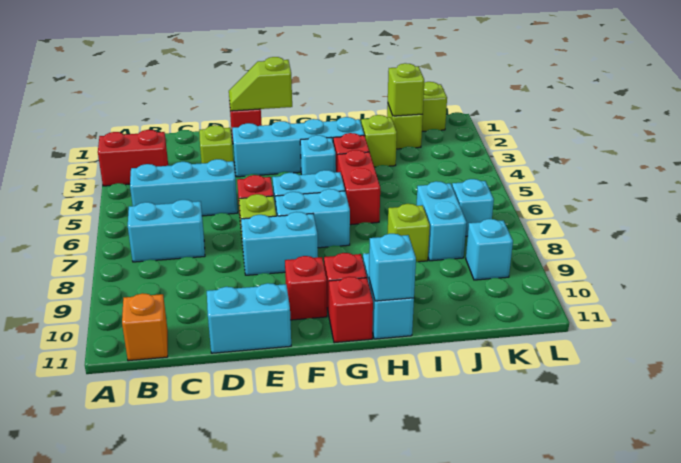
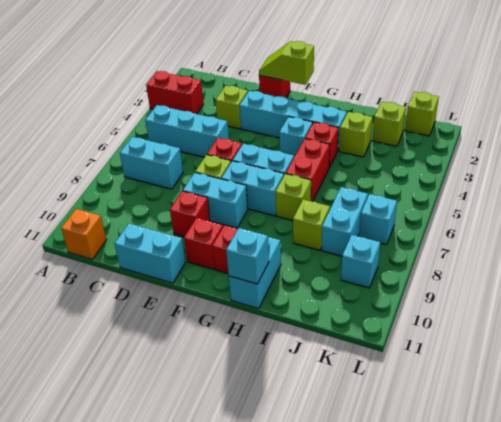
red brick G11 level 1 -> red brick E9 level 1
lime brick J2 level 2 -> lime brick H7 level 1

